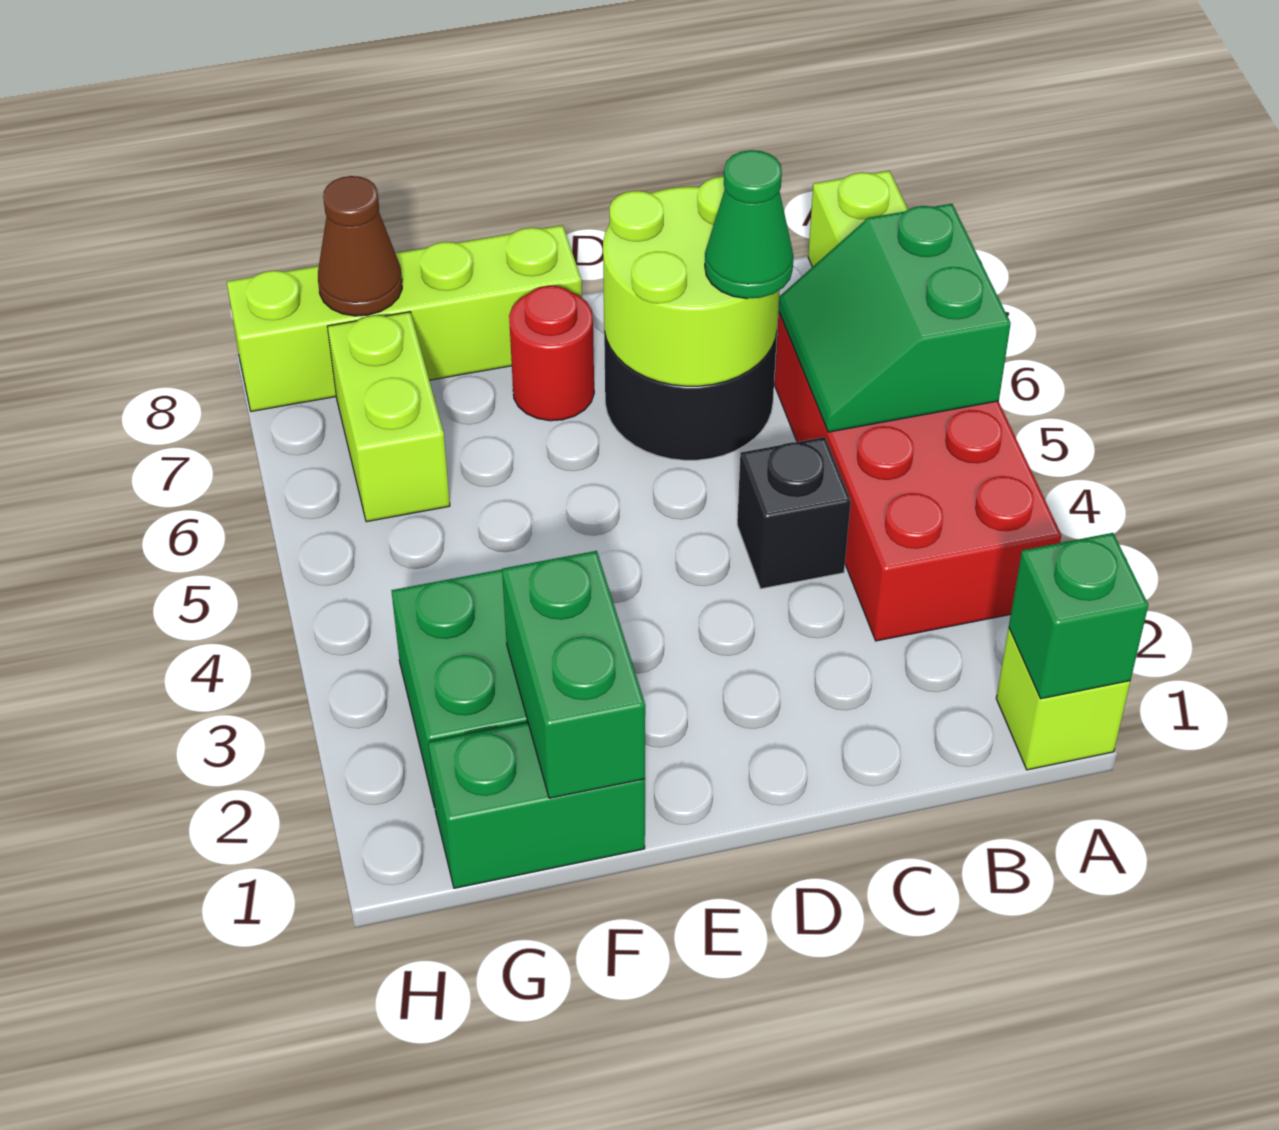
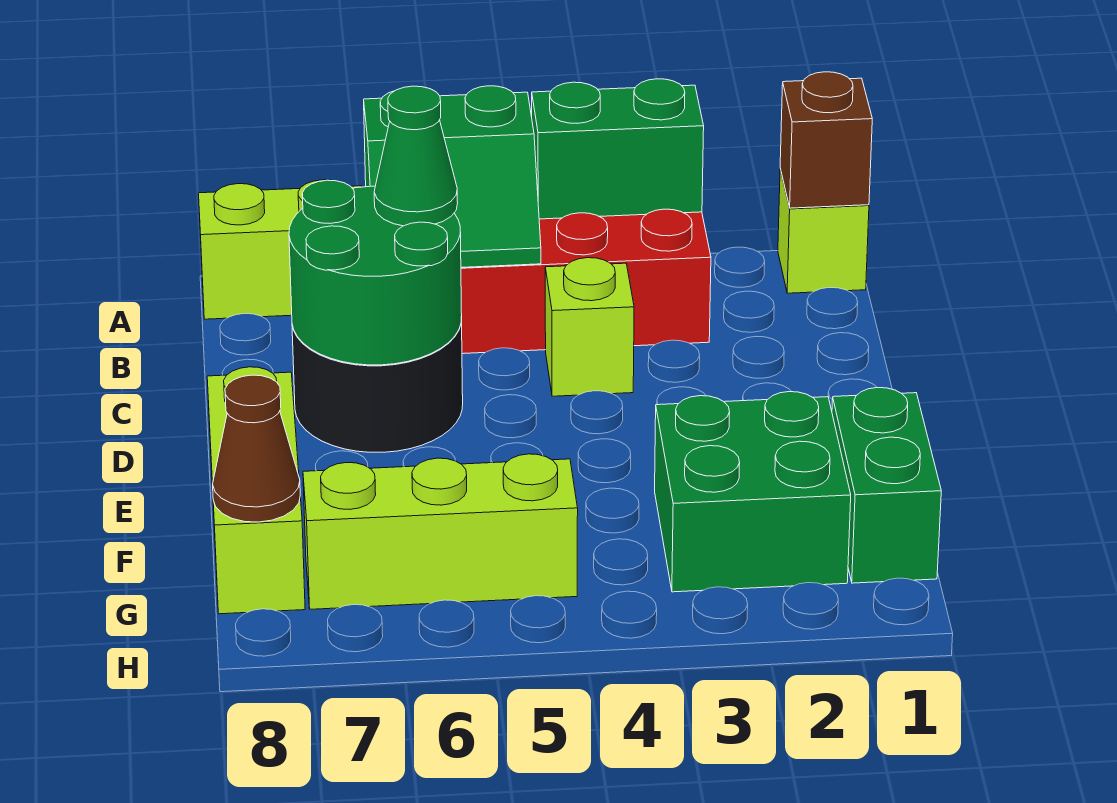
green brick A1 level 2 -> brown brick A1 level 2
black brick C4 level 1 -> lime brick C4 level 1
lime round brick C6:D7 level 2 -> green round brick C6:D7 level 2
red round brick E7 level 1 -> none
lime brick E8:H8 level 1 -> lime brick E8:G8 level 1
green brick F1:F2 level 2 -> green brick A3:A4 level 2
lime brick G6:G7 level 1 -> lime brick G5:G7 level 1

